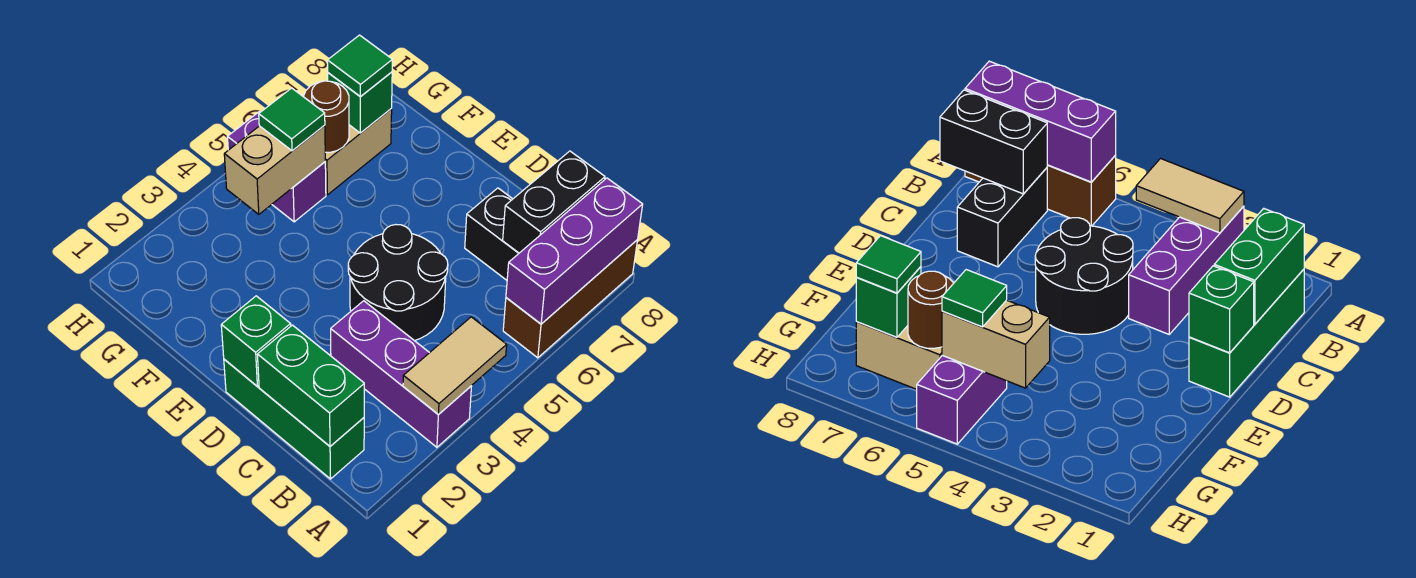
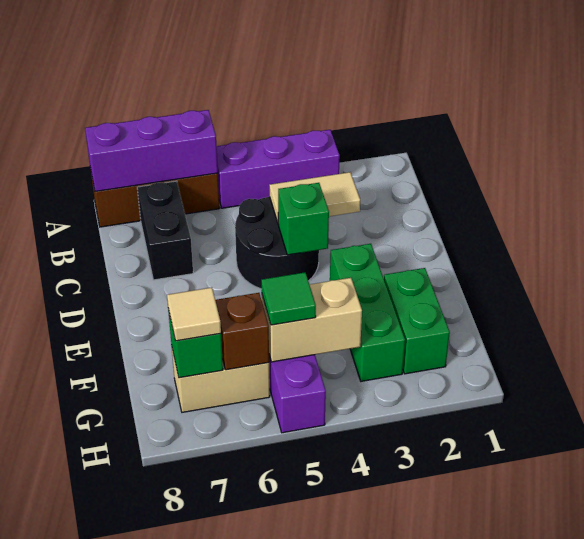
purple brick A3:C3 level 1 -> purple brick A3:A5 level 1
tan tile A3:A4 level 2 -> tan tile C3:C4 level 2
green brick B1:D1 level 1 -> green brick E3:G3 level 1
green brick B1:C1 level 2 -> green brick F2:G2 level 1
black brick B7:B8 level 2 -> none
green brick D1 level 2 -> green brick D4 level 2
brown round brick G6 level 2 -> brown brick G6 level 2
green tile G7 level 3 -> tan tile G7 level 3

